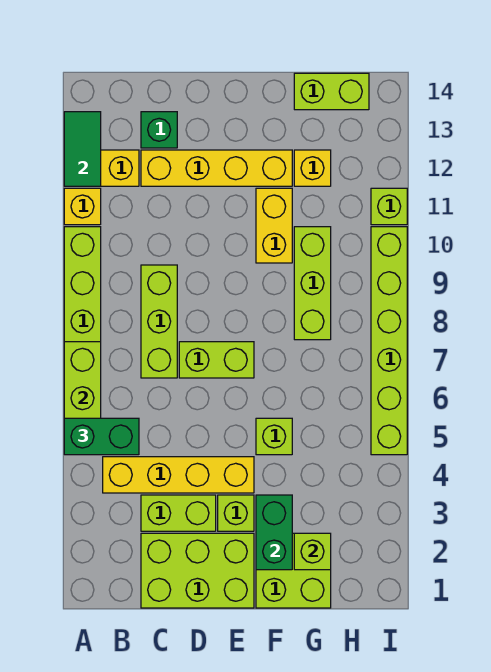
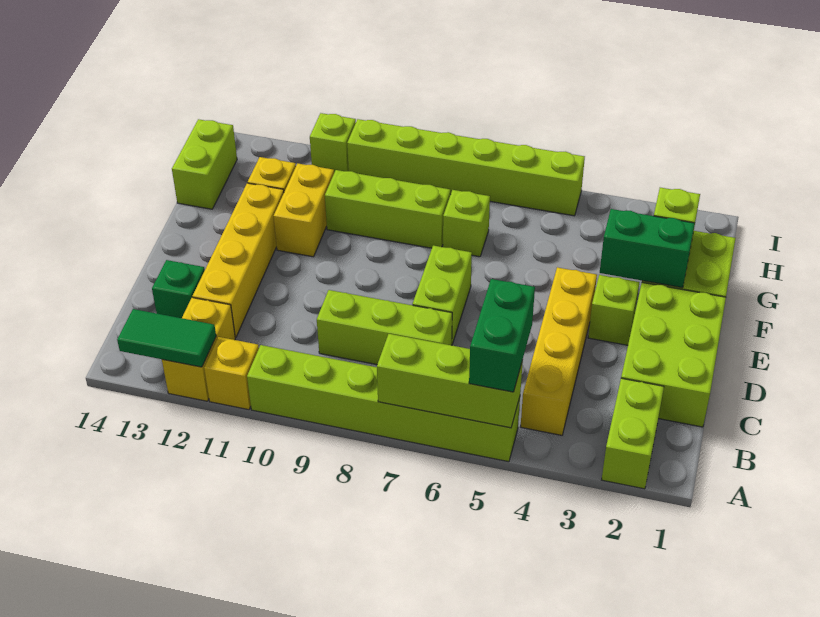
lime brick C3:D3 level 1 -> lime brick A2:B2 level 1
lime brick F5 level 1 -> lime brick G7 level 1
yellow brick F10:F11 level 1 -> yellow brick F11:G11 level 1

